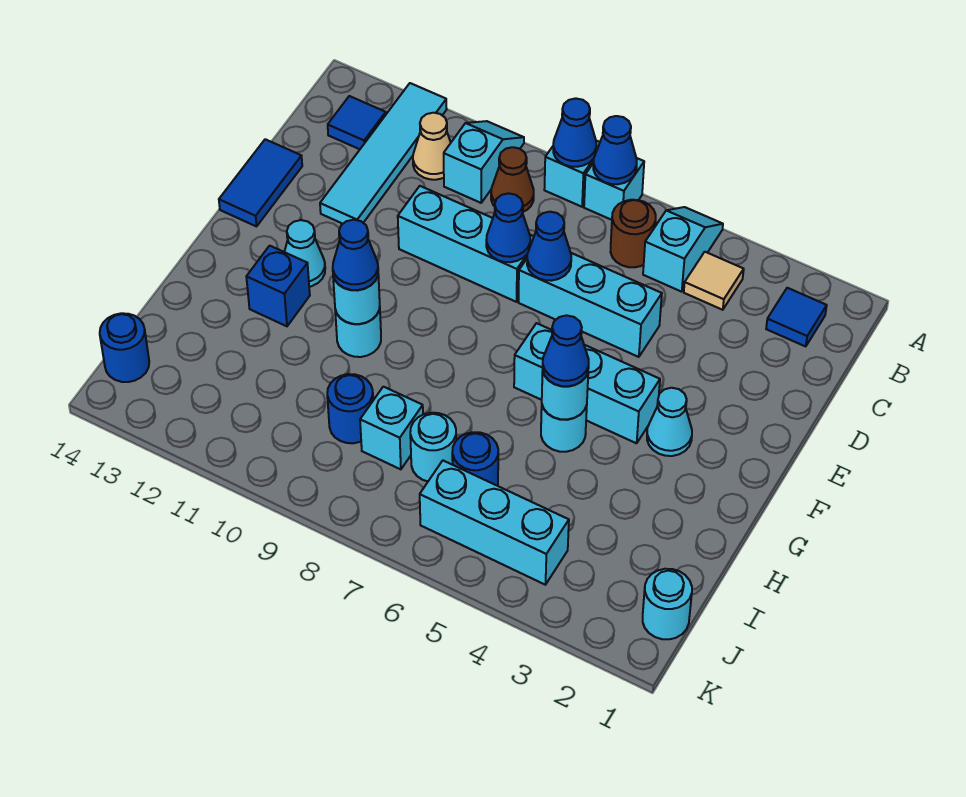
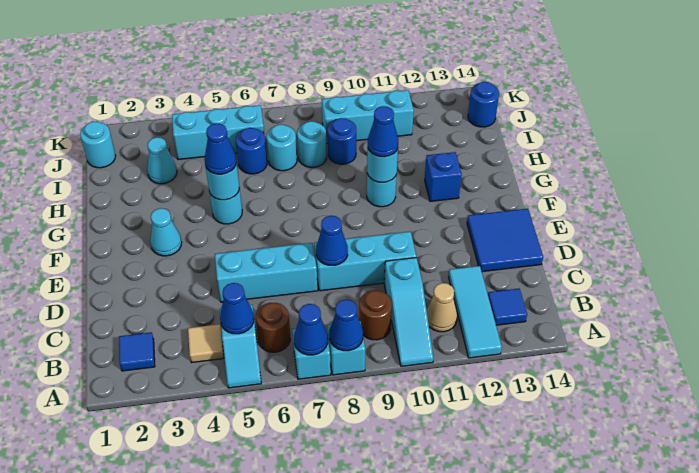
cyan slope A10:B10 level 1 top B -> cyan slope A10:C10 level 1 top C
cyan tile A12:D12 level 1 -> cyan tile A12:C12 level 1
brown cone B9 level 1 -> brown round brick B9 level 1
blue cone D7 level 2 -> blue cone B5 level 2
blue tile D14:E14 level 1 -> blue tile D13:E14 level 1
cyan brick F4:F6 level 1 -> cyan brick J9:J11 level 1
cyan cone F12 level 1 -> cyan cone I3 level 1
cyan brick I8 level 1 -> cyan round brick I8 level 1

